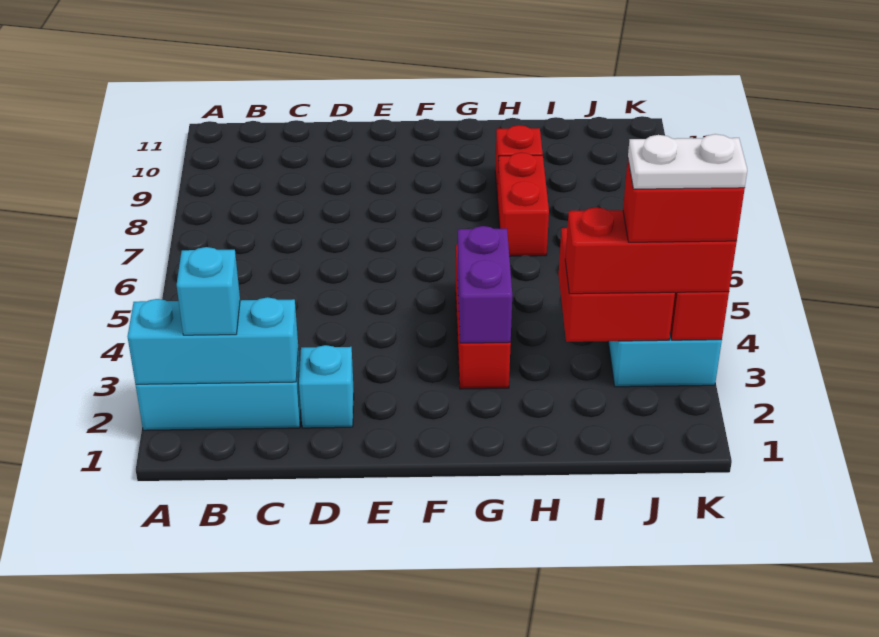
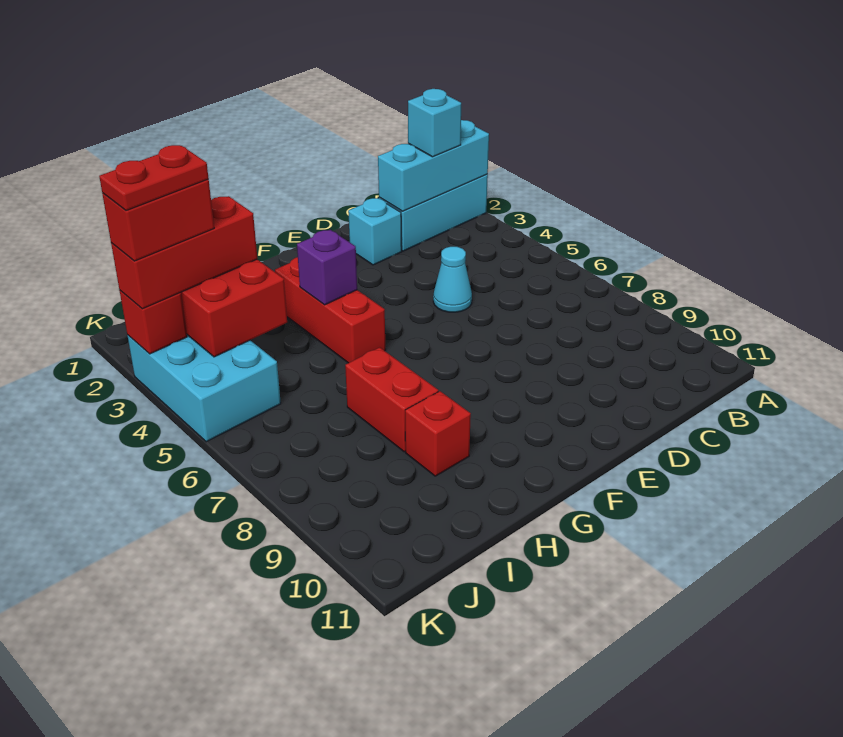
none -> cyan cone D5 level 1
purple brick G3:G4 level 2 -> purple brick G4 level 2
white plate J3:K3 level 5 -> red plate J3:K3 level 5

